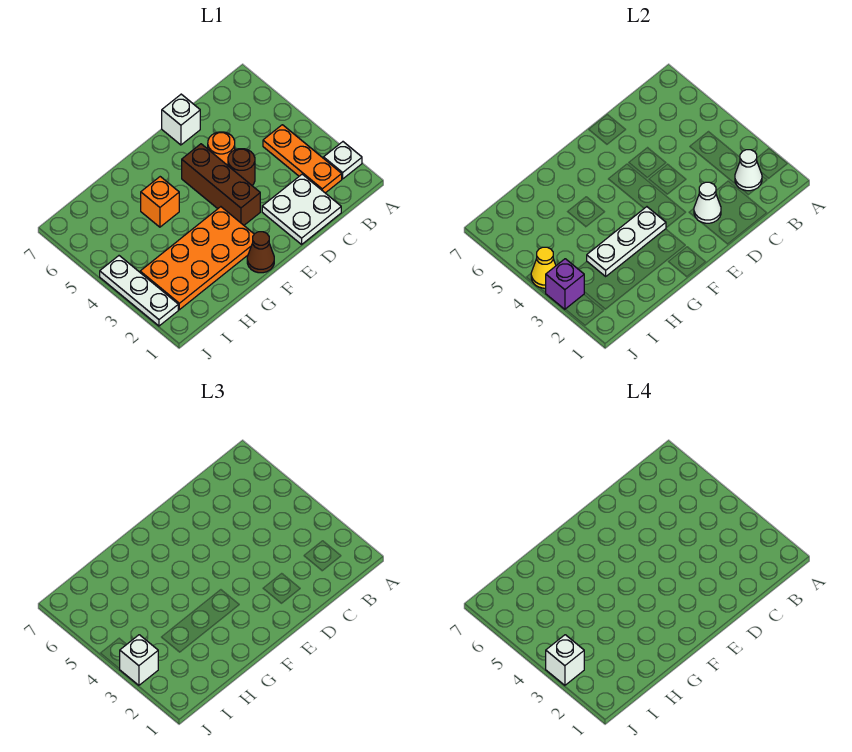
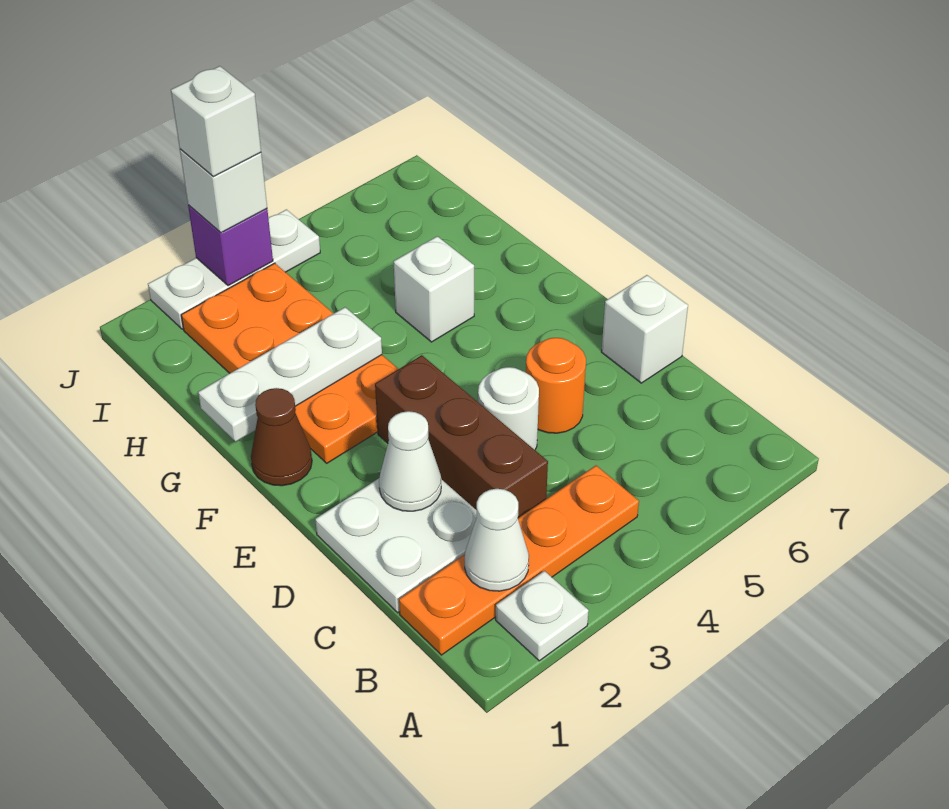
orange plate B2:B4 level 1 -> orange plate B1:B4 level 1
brown round brick D4 level 1 -> white round brick D4 level 1
brown brick E3:E5 level 1 -> brown brick C3:E3 level 1
white plate F3:H3 level 2 -> white plate G1:G3 level 2
orange brick G5 level 1 -> white brick G5 level 1
yellow cone J4 level 2 -> none

